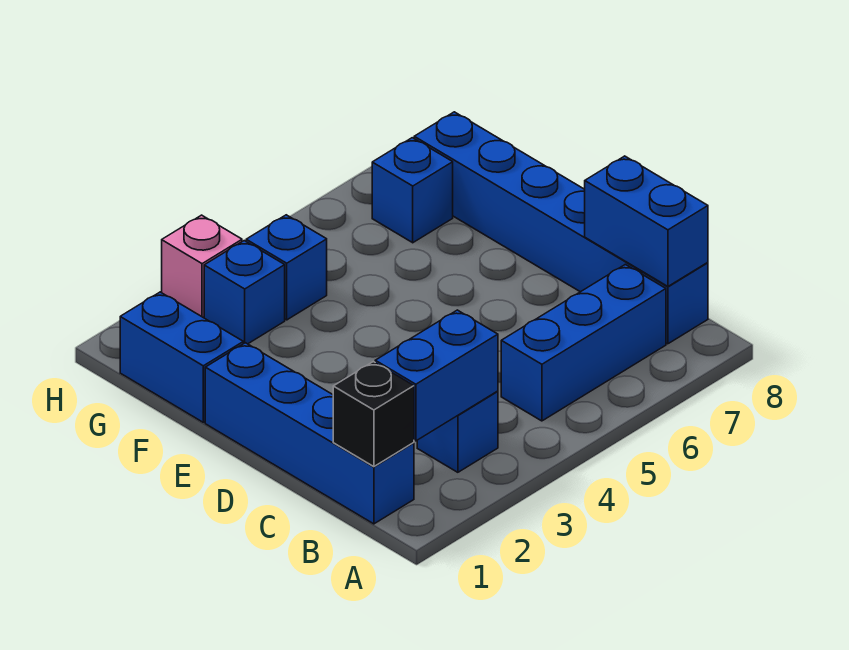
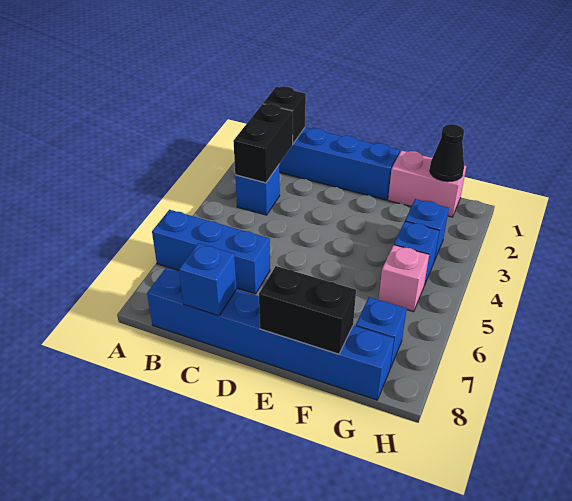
blue brick B2:B3 level 2 -> black brick B2:B3 level 2
blue brick B5:B7 level 1 -> blue brick A6:C6 level 1
blue brick B8:C8 level 2 -> blue brick C8 level 2
none -> black brick E8:F8 level 2
blue brick F1:G1 level 1 -> pink brick F1:G1 level 1
none -> black cone G1 level 2
pink brick H3 level 1 -> pink brick G5 level 1

